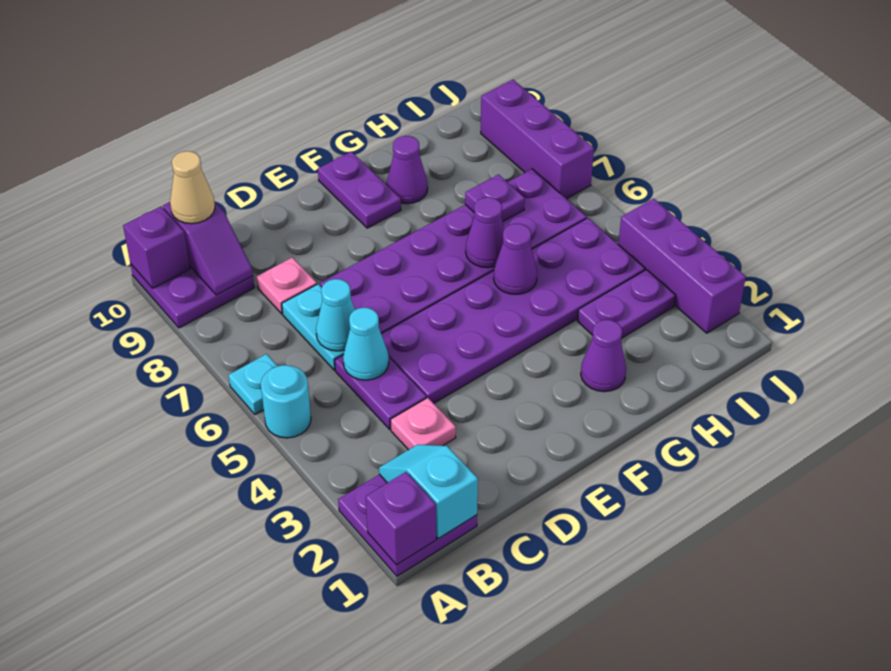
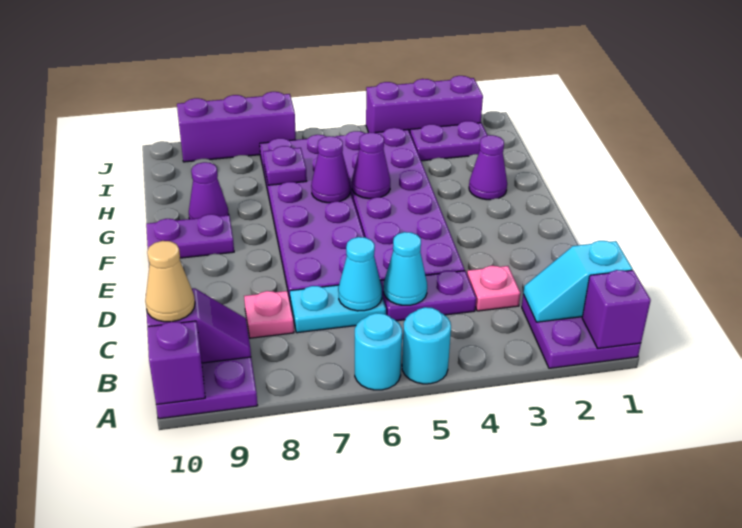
cyan plate A6 level 1 -> cyan round brick A6 level 1
purple plate H3:I3 level 1 -> purple plate I2:I3 level 1

